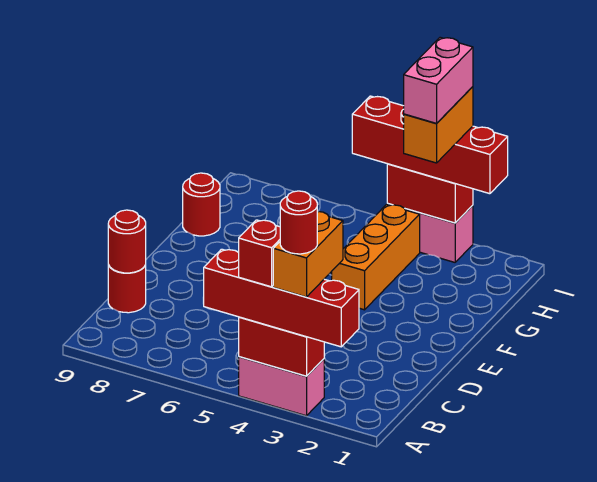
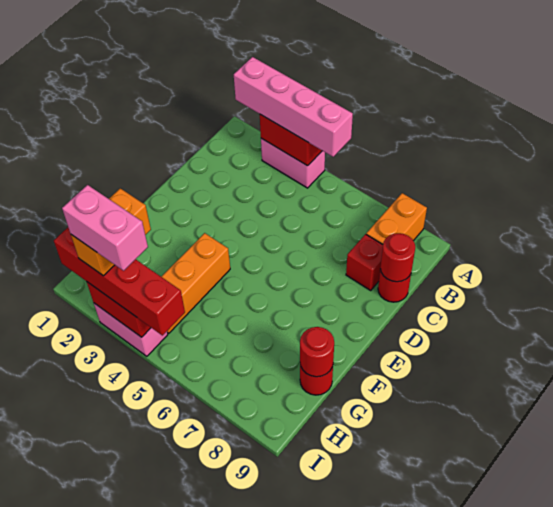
red brick A2:A5 level 3 -> pink brick A2:A5 level 3
orange brick A3:B3 level 4 -> orange brick A8:B8 level 1
red round brick A3 level 5 -> red round brick G9 level 2
red brick A4 level 4 -> red brick C8 level 1
pink brick H3:I3 level 5 -> pink brick I3:I4 level 5

